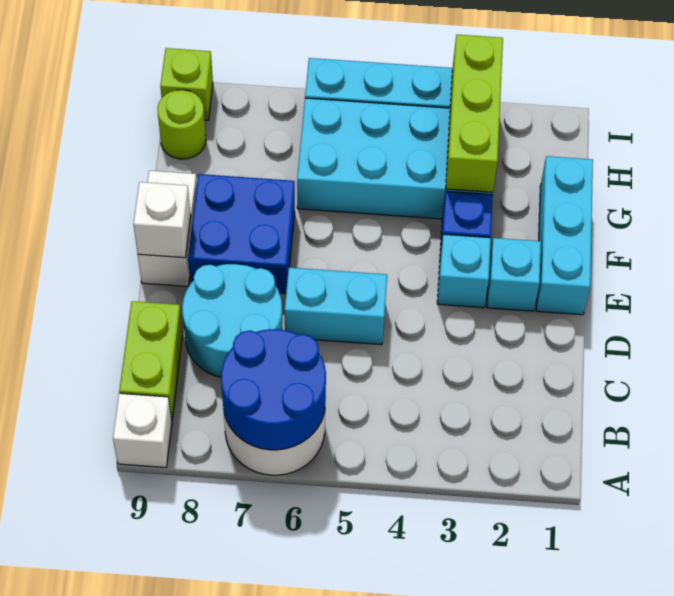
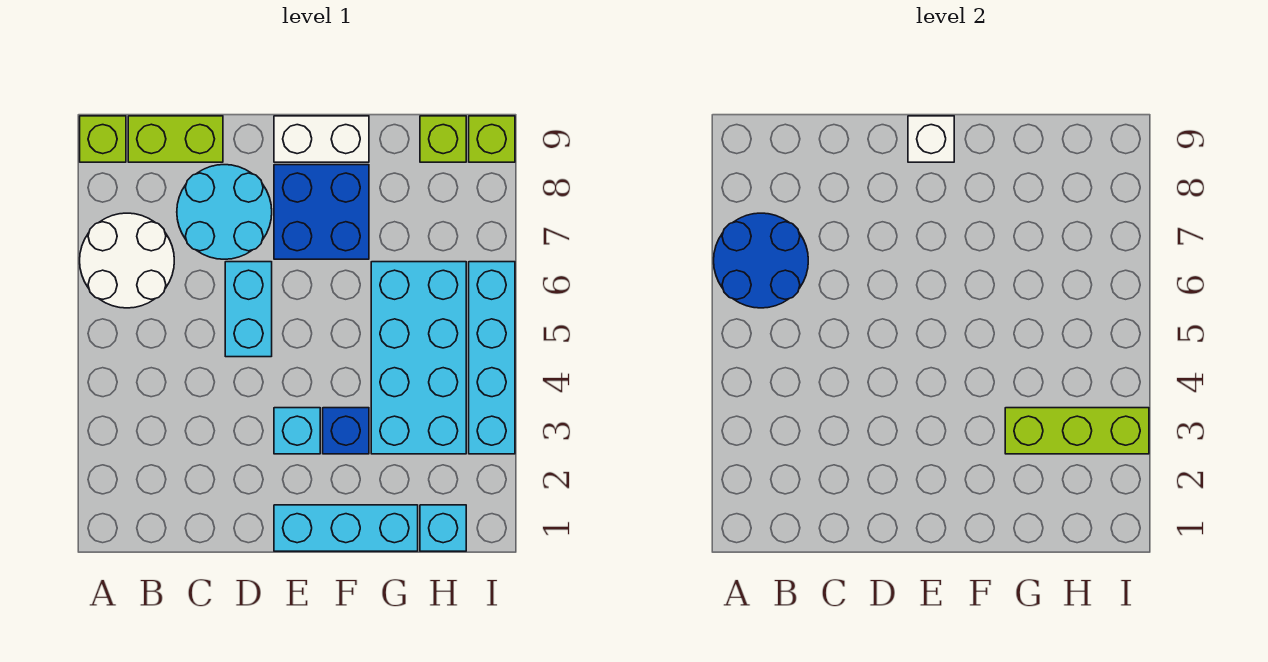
white brick A9 level 1 -> lime brick A9 level 1
cyan brick E2 level 1 -> cyan brick H1 level 1
lime round brick H9 level 1 -> lime brick H9 level 1

